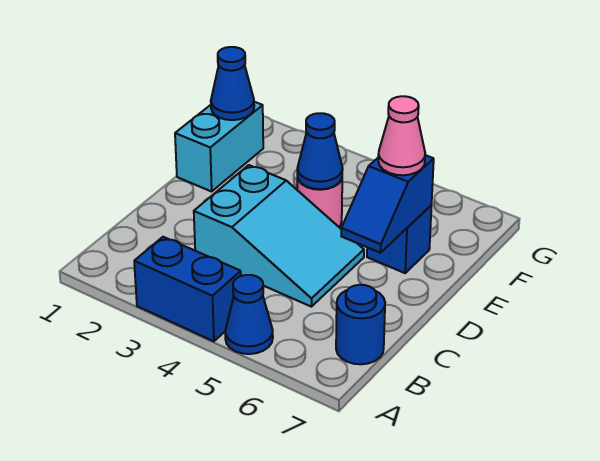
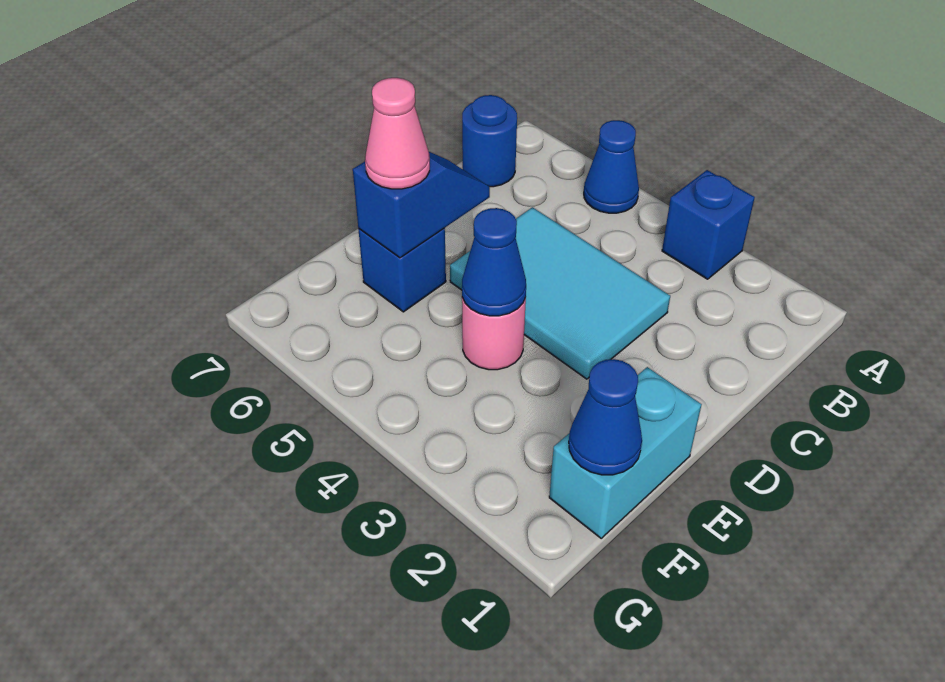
blue brick A3:A4 level 1 -> blue brick A3 level 1
cyan slope C3:D5 level 1 top 3 -> cyan tile C3:D5 level 1

